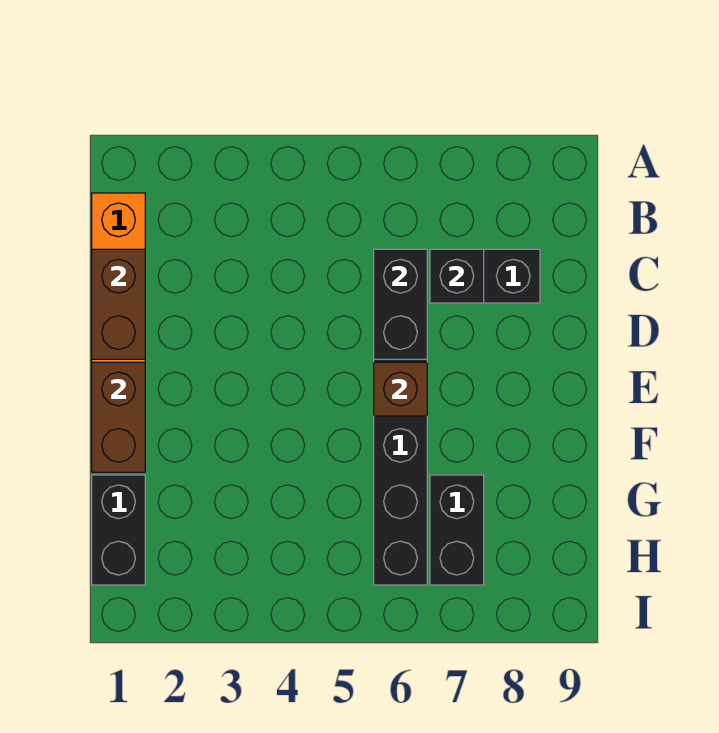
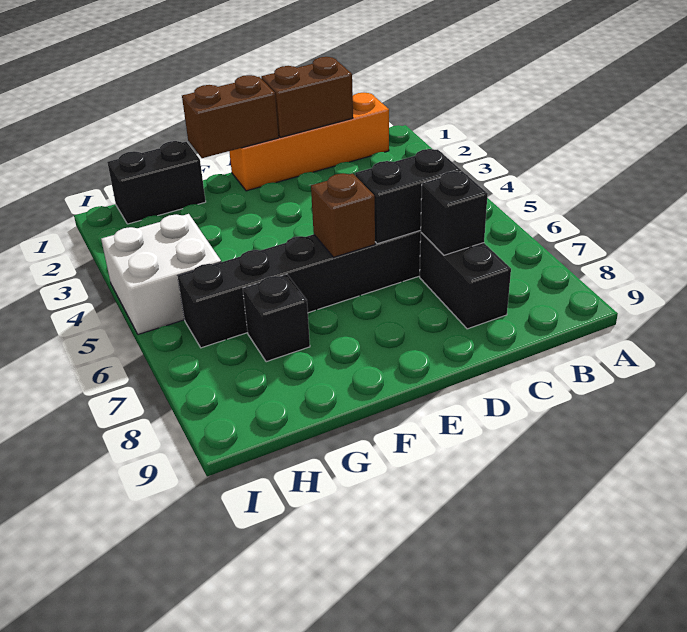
black brick G7:H7 level 1 -> black brick G7 level 1
none -> white brick H4:I5 level 1

